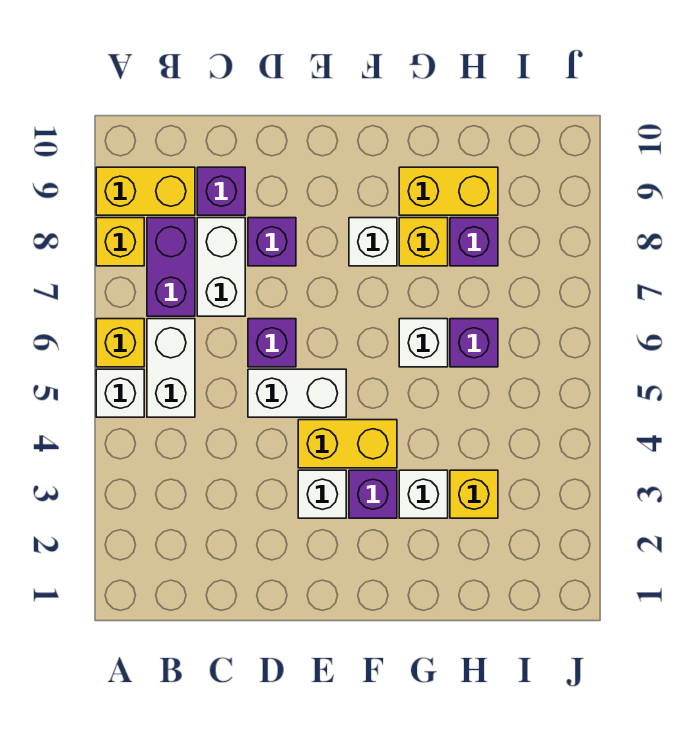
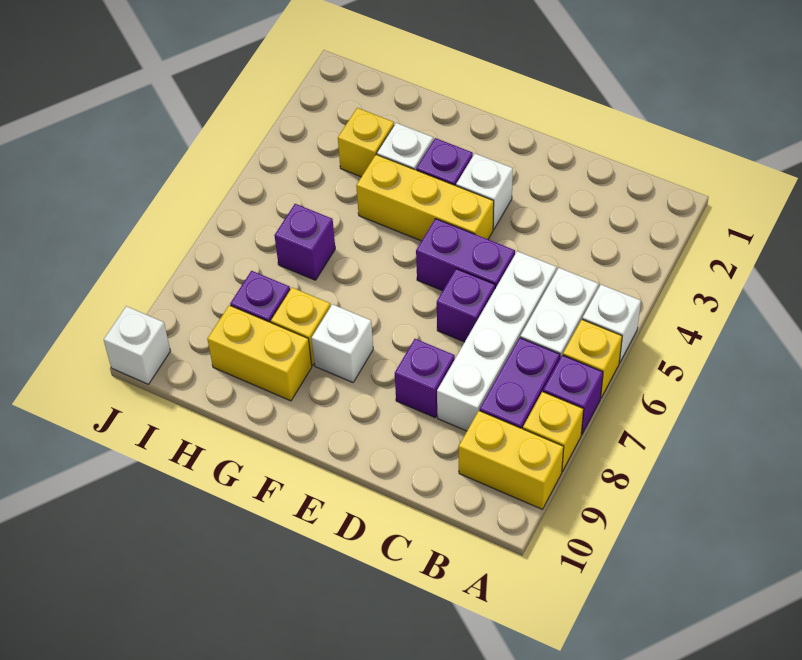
white brick C7:C8 level 1 -> white brick C5:C8 level 1
purple brick C9 level 1 -> purple brick A7 level 1
white brick D5:E5 level 1 -> purple brick D5:E5 level 1
yellow brick E4:F4 level 1 -> yellow brick E4:G4 level 1
white brick G6 level 1 -> white brick J10 level 1

